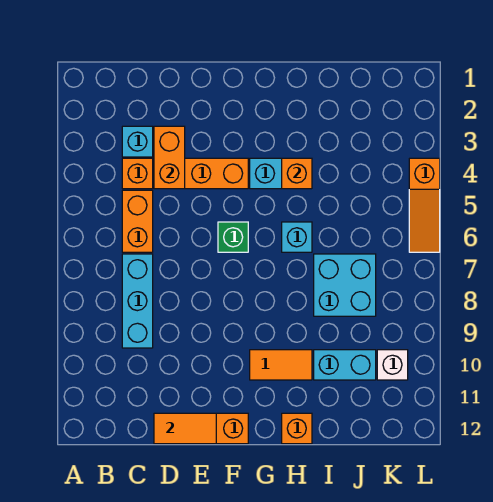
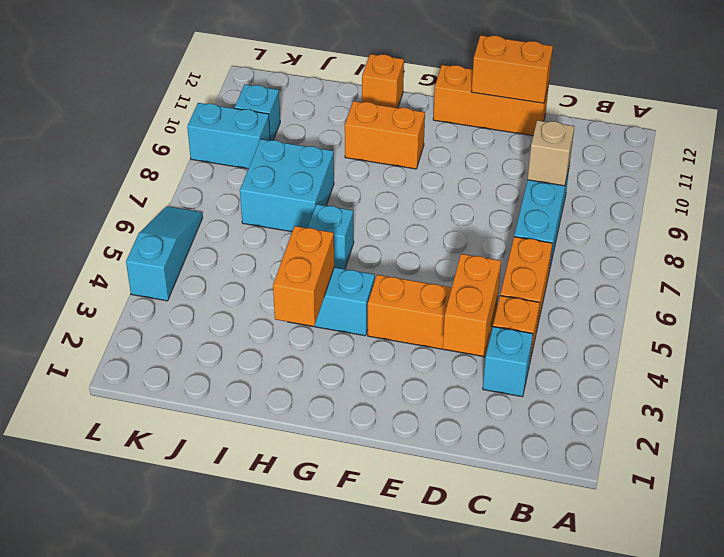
none -> tan brick C9 level 2
orange tile D12:E12 level 2 -> orange brick D12:E12 level 2
green brick F6 level 1 -> none
orange tile G10:H10 level 1 -> orange brick G10:H10 level 1
orange brick H4 level 2 -> orange brick H3:H4 level 2
cyan brick I10:J10 level 1 -> cyan brick K9:L9 level 1
white brick K10 level 1 -> cyan brick K10 level 1
orange slope L4:L6 level 1 top 4 -> cyan slope L4:L6 level 1 top 4

